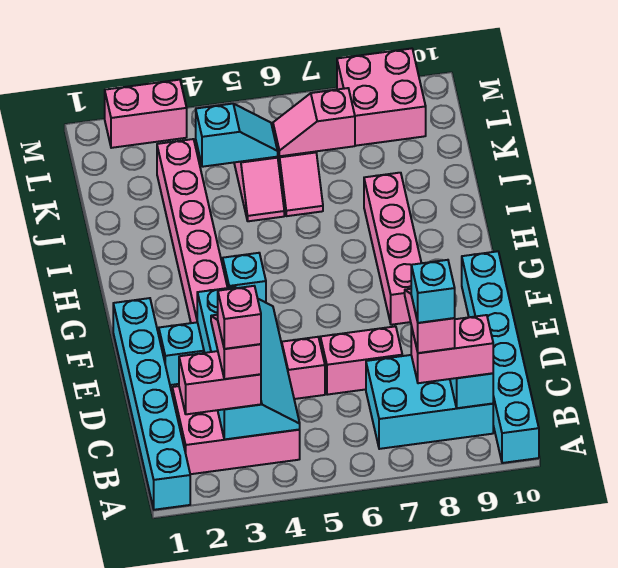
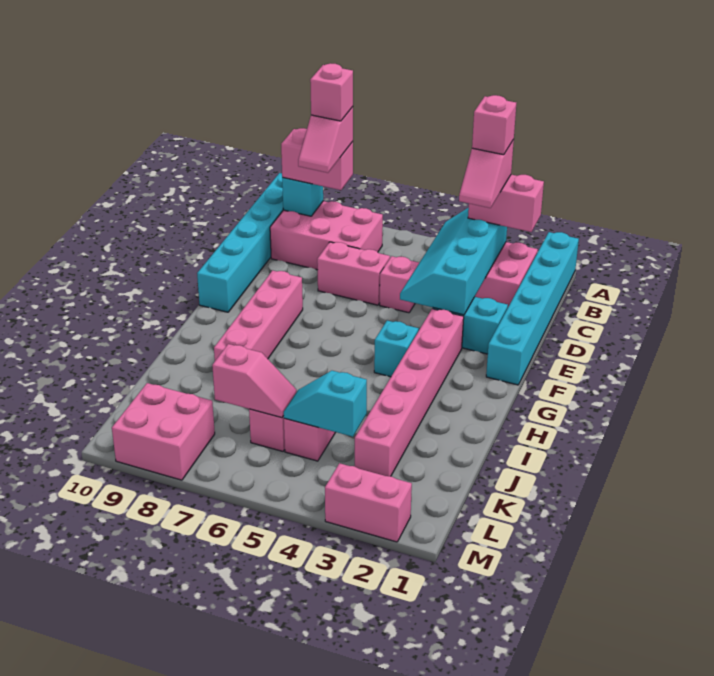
cyan brick B7:C9 level 1 -> pink brick B7:C9 level 1
cyan brick B8 level 5 -> pink brick B8 level 5

